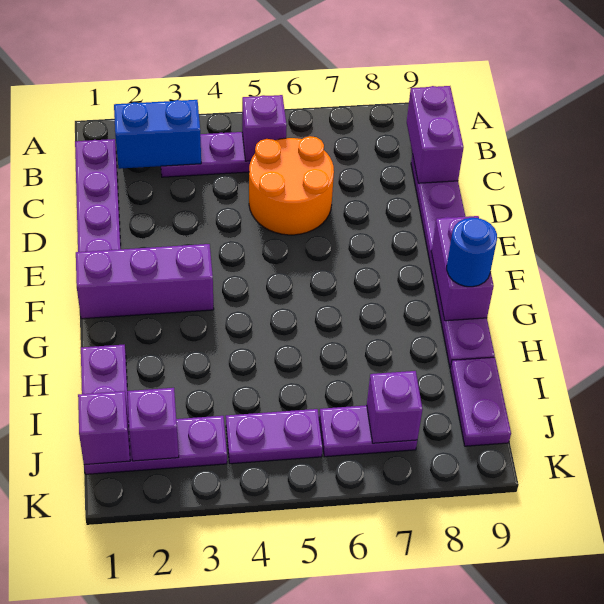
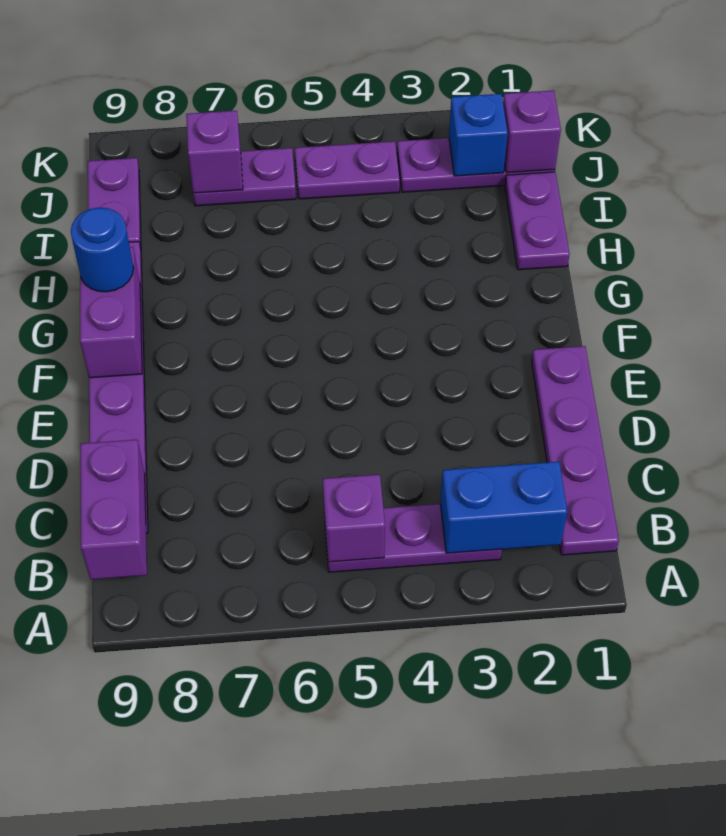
orange round brick C5:D6 level 1 -> none
purple brick F1:F3 level 1 -> none
purple brick J2 level 2 -> blue brick J2 level 2

